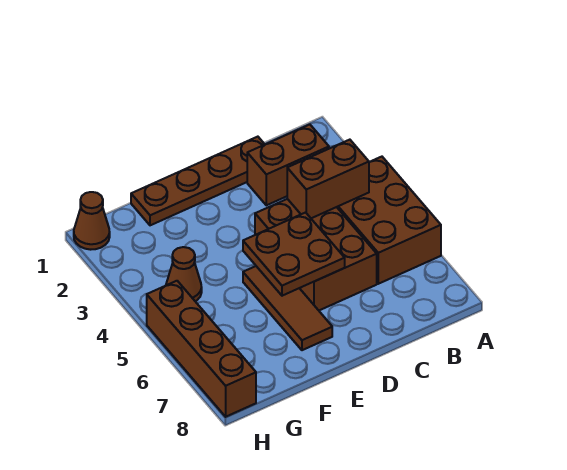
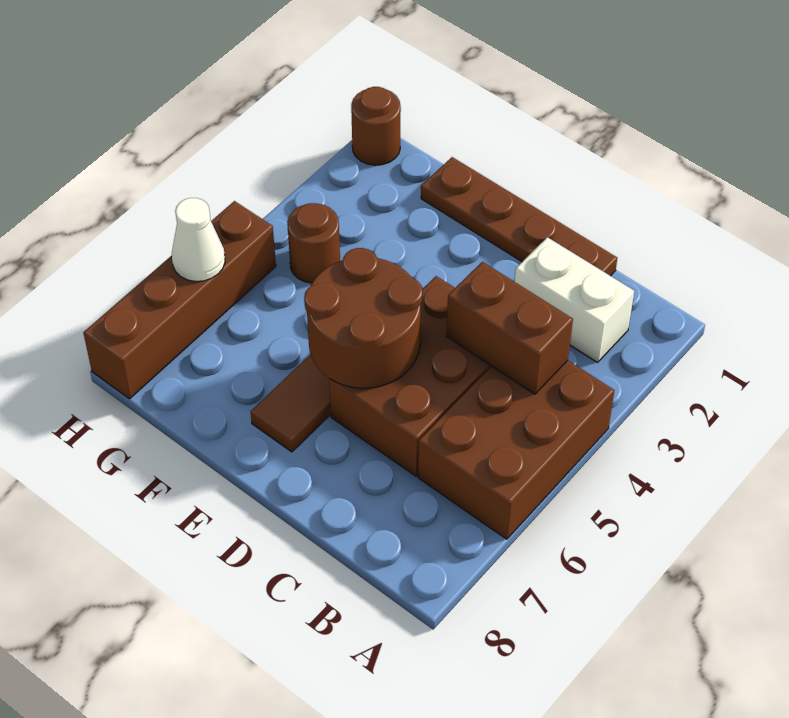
brown brick B2:C2 level 1 -> white brick B2:C2 level 1
brown plate D5:E6 level 2 -> brown round brick D5:E6 level 2
brown cone G4 level 1 -> brown round brick G4 level 1
brown cone H1 level 1 -> brown round brick H1 level 1
none -> white cone H6 level 2

